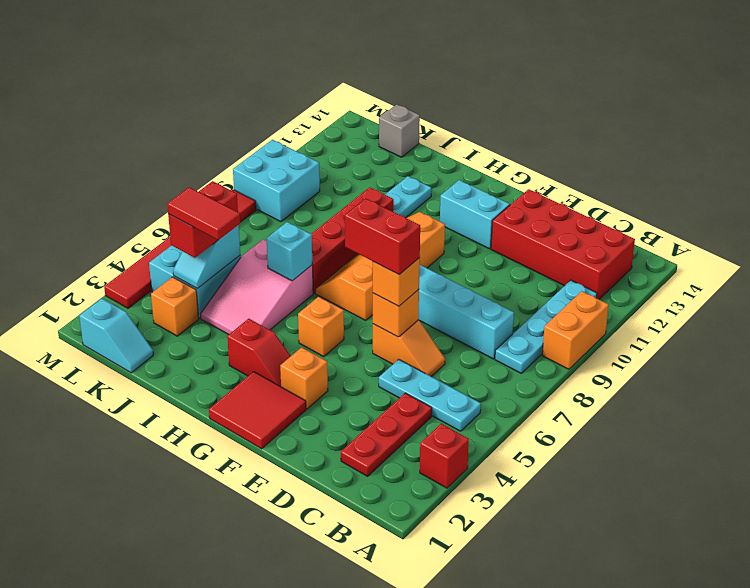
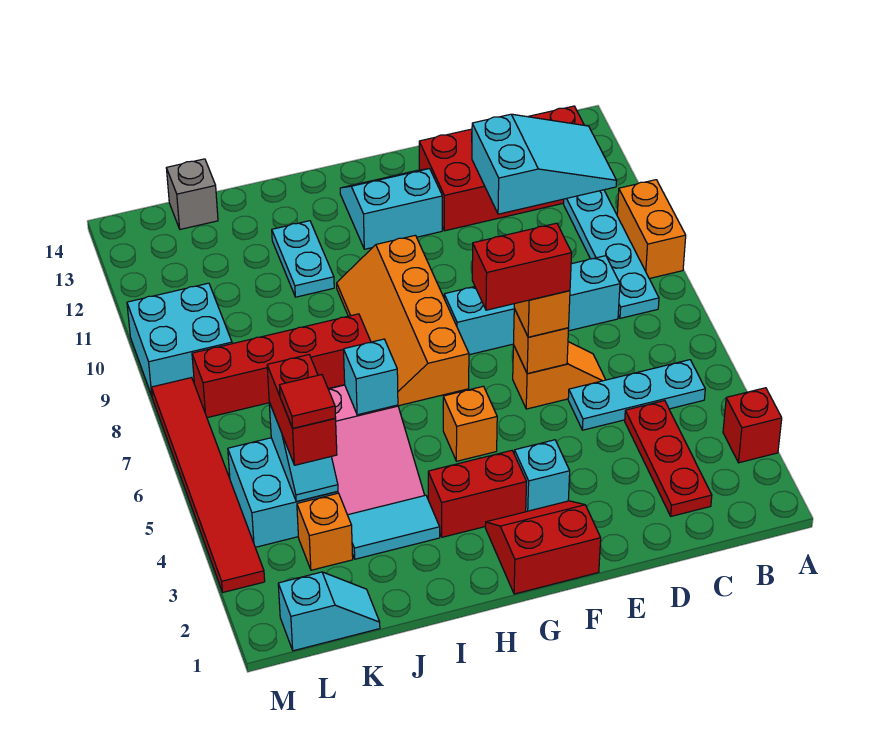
none -> cyan slope B11:D12 level 2 top D
red tile F1:G2 level 1 -> red slope F1:G2 level 1 top 1
orange brick F3 level 1 -> cyan brick F3 level 1
red slope G3:H3 level 1 top H -> red brick G3:H3 level 1
none -> cyan tile I3:J3 level 1
red brick I7:I10 level 1 -> red brick I8:L8 level 1
red tile J4:K4 level 4 -> red tile K4 level 4

